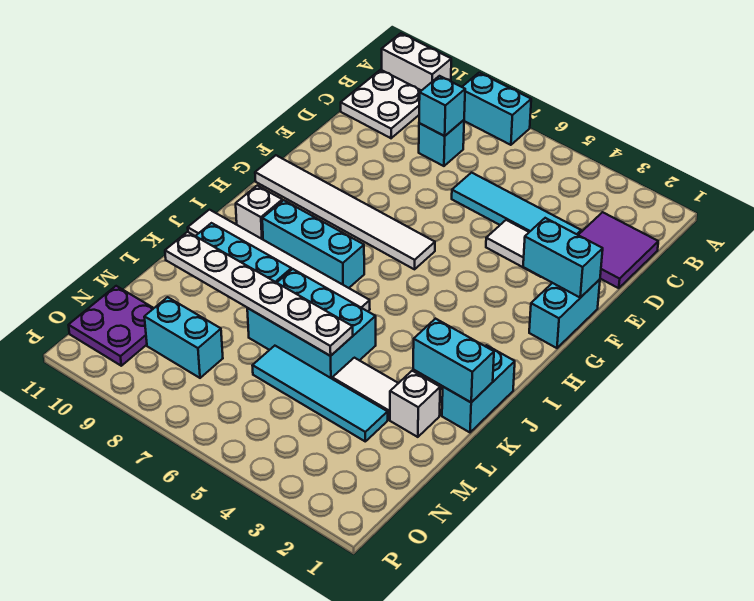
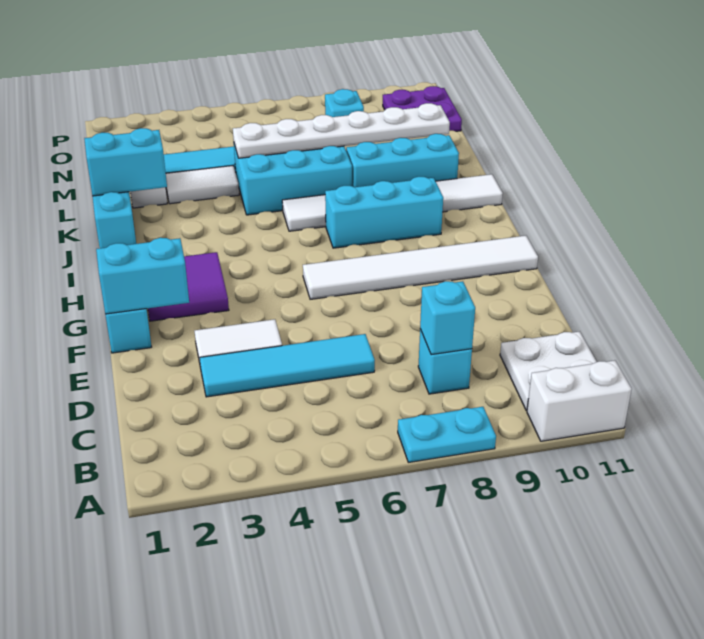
cyan brick A7:A8 level 1 -> cyan plate A7:A8 level 1
purple tile C1:D2 level 1 -> purple tile G2:H3 level 1
white brick I10 level 1 -> none
cyan brick N8:N9 level 1 -> cyan brick N8 level 1

